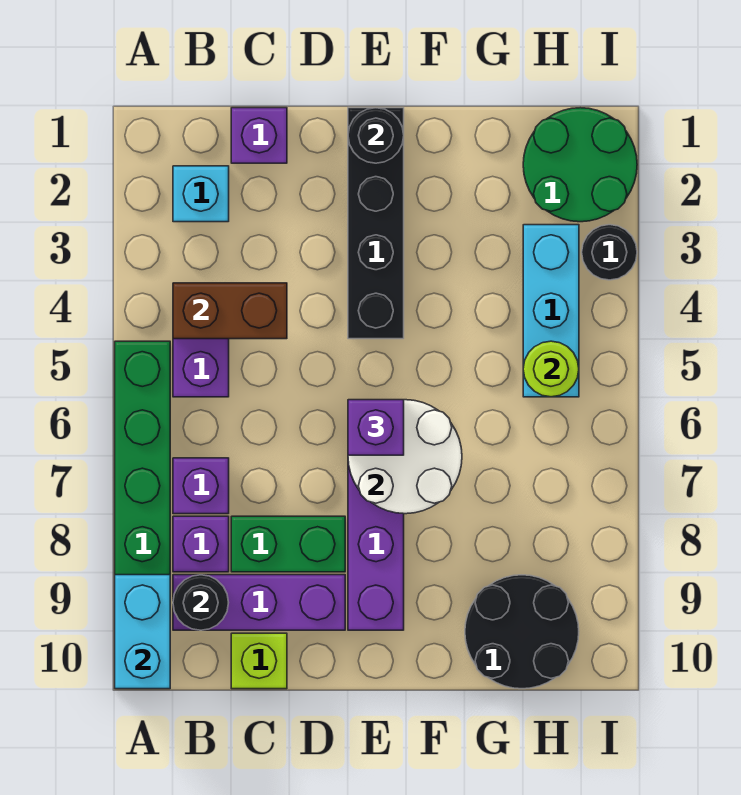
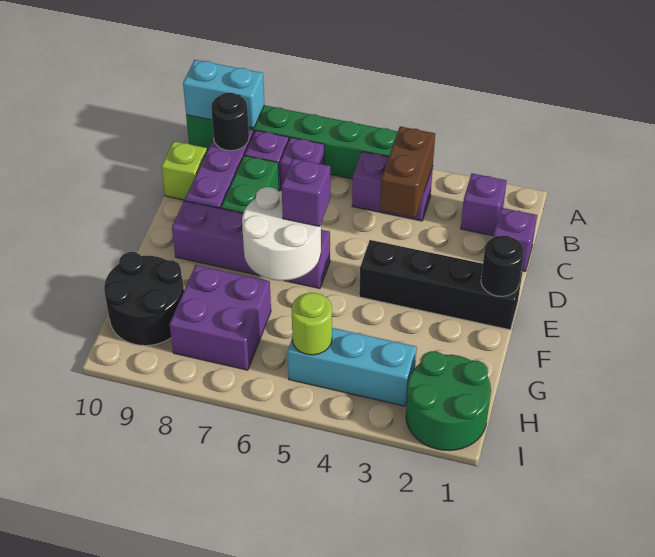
cyan brick B2 level 1 -> purple brick B2 level 1
none -> purple brick G7:H8 level 1
black round brick I3 level 1 -> none

